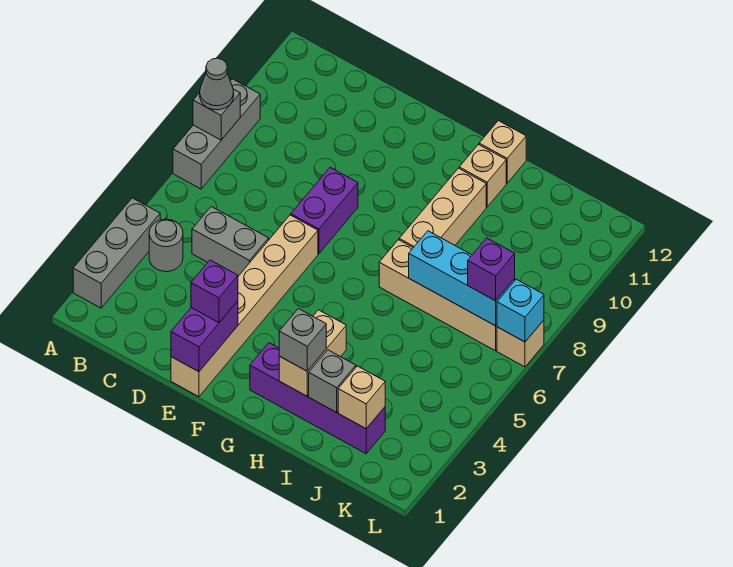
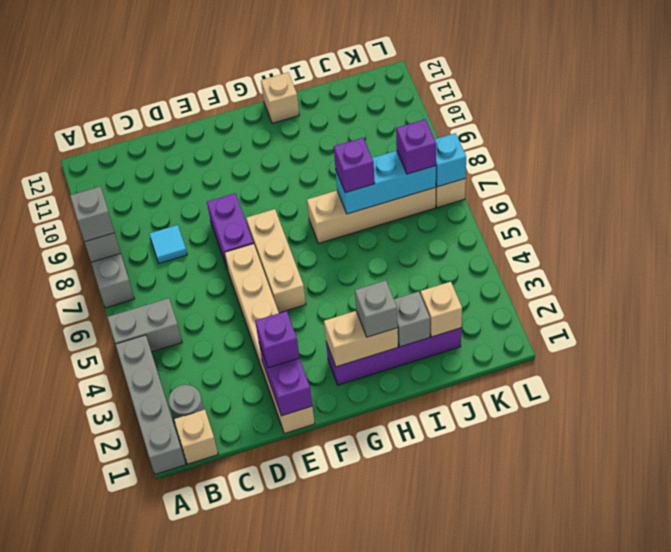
grey brick A2:A4 level 1 -> grey brick A1:A4 level 1
grey cone A8 level 3 -> grey brick A8 level 3
grey round brick B4 level 1 -> grey round brick B2 level 1
grey brick C5:D5 level 1 -> grey brick A5:B5 level 1
none -> cyan tile C8 level 1
tan brick H2:H3 level 2 -> tan brick G2:H2 level 2
tan brick H8:H10 level 1 -> tan brick F5:F7 level 1
tan brick H11 level 1 -> tan brick B1 level 1
none -> purple brick I7 level 3

